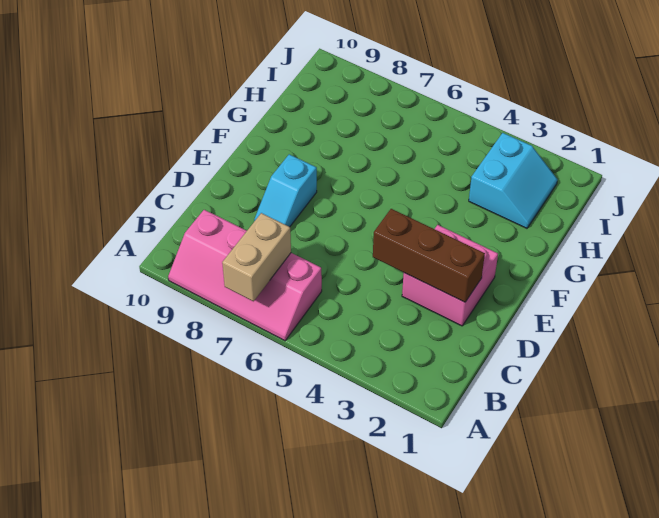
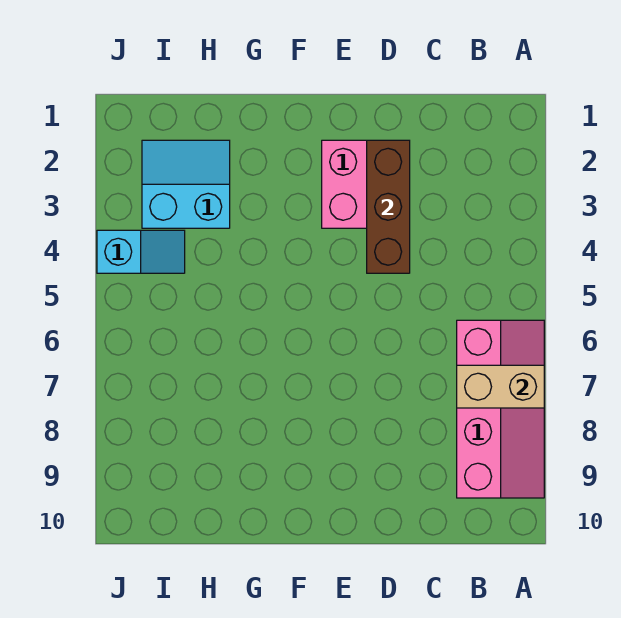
cyan slope D8:E8 level 1 top E -> cyan slope I4:J4 level 1 top J

